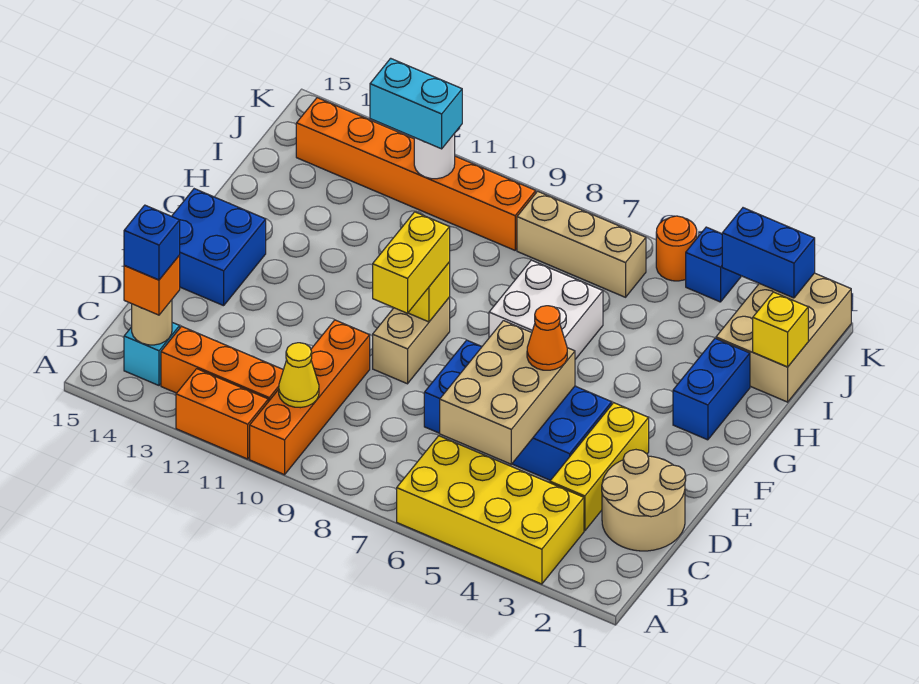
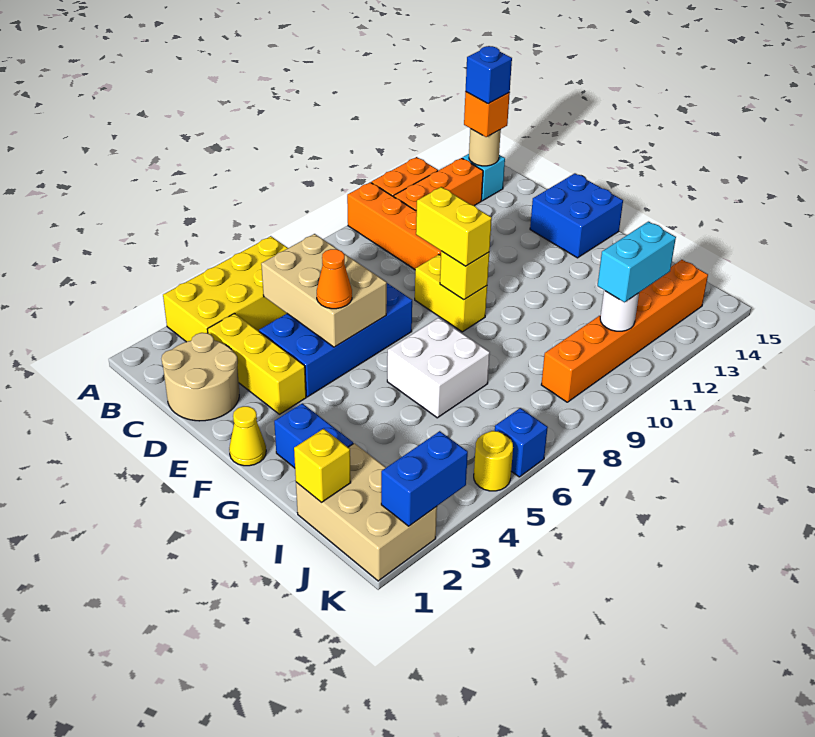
yellow cone B10 level 2 -> yellow cone F1 level 1
tan brick E9:F9 level 1 -> yellow brick E9:F9 level 1
tan brick J6:J8 level 1 -> none
blue brick K4 level 1 -> blue brick K6 level 1
orange round brick K5 level 1 -> yellow round brick K5 level 1

